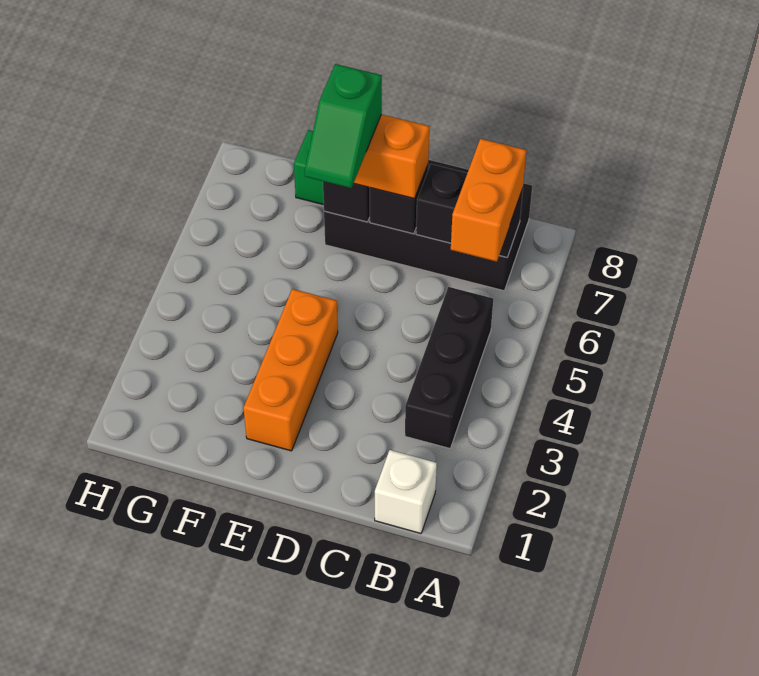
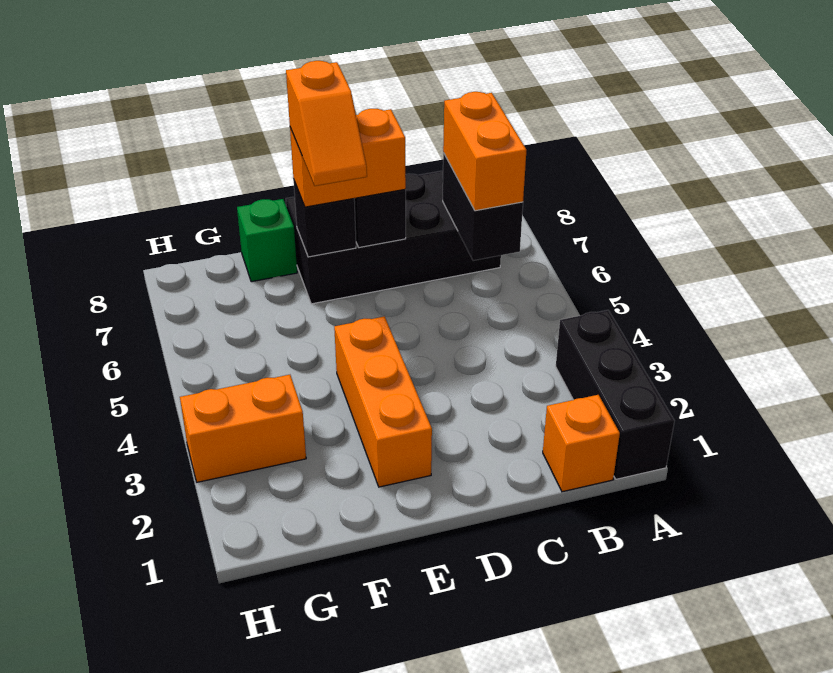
white brick B1 level 1 -> orange brick B1 level 1
black brick B3:B5 level 1 -> black brick A1:A3 level 1
black brick B7:C7 level 2 -> black brick B6:B7 level 2
green slope E6:E7 level 4 top 7 -> orange slope E6:E7 level 4 top 7
none -> orange brick G3:H3 level 1

